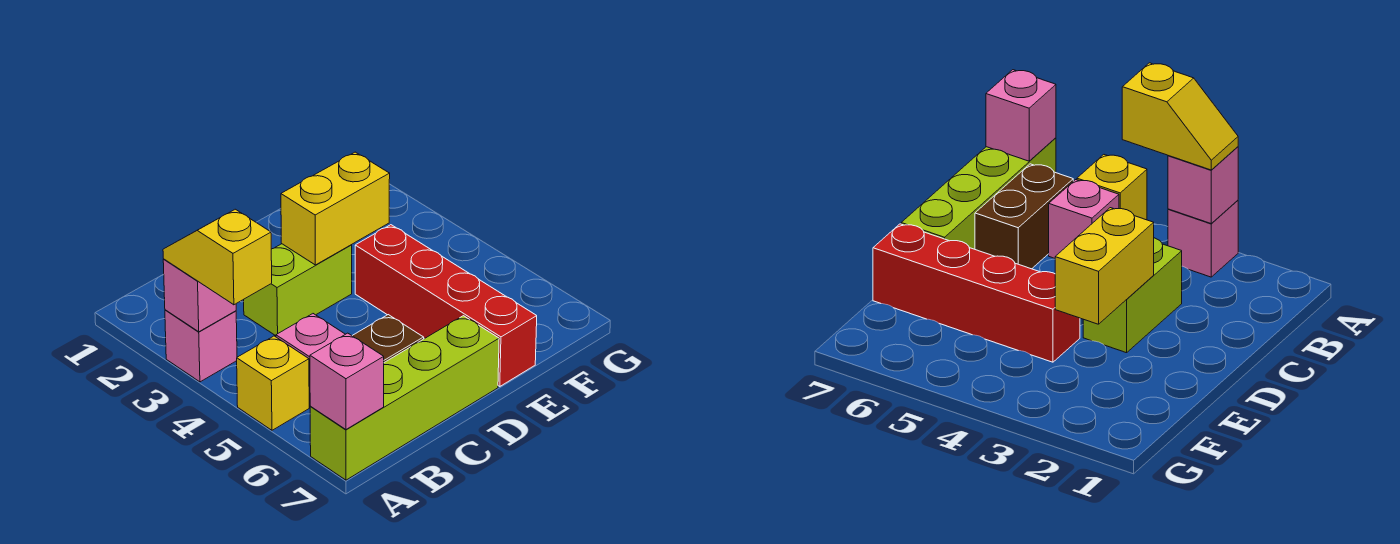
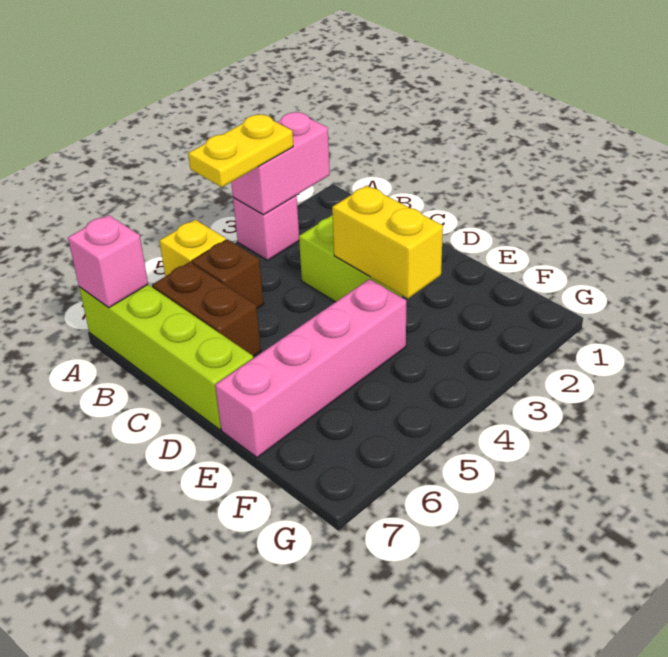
pink brick A3 level 2 -> pink brick A2:A3 level 2
yellow slope A3:A4 level 3 top 4 -> yellow plate A3:A4 level 3
pink brick B5 level 1 -> brown brick B5 level 1
red brick E4:E7 level 1 -> pink brick E4:E7 level 1

